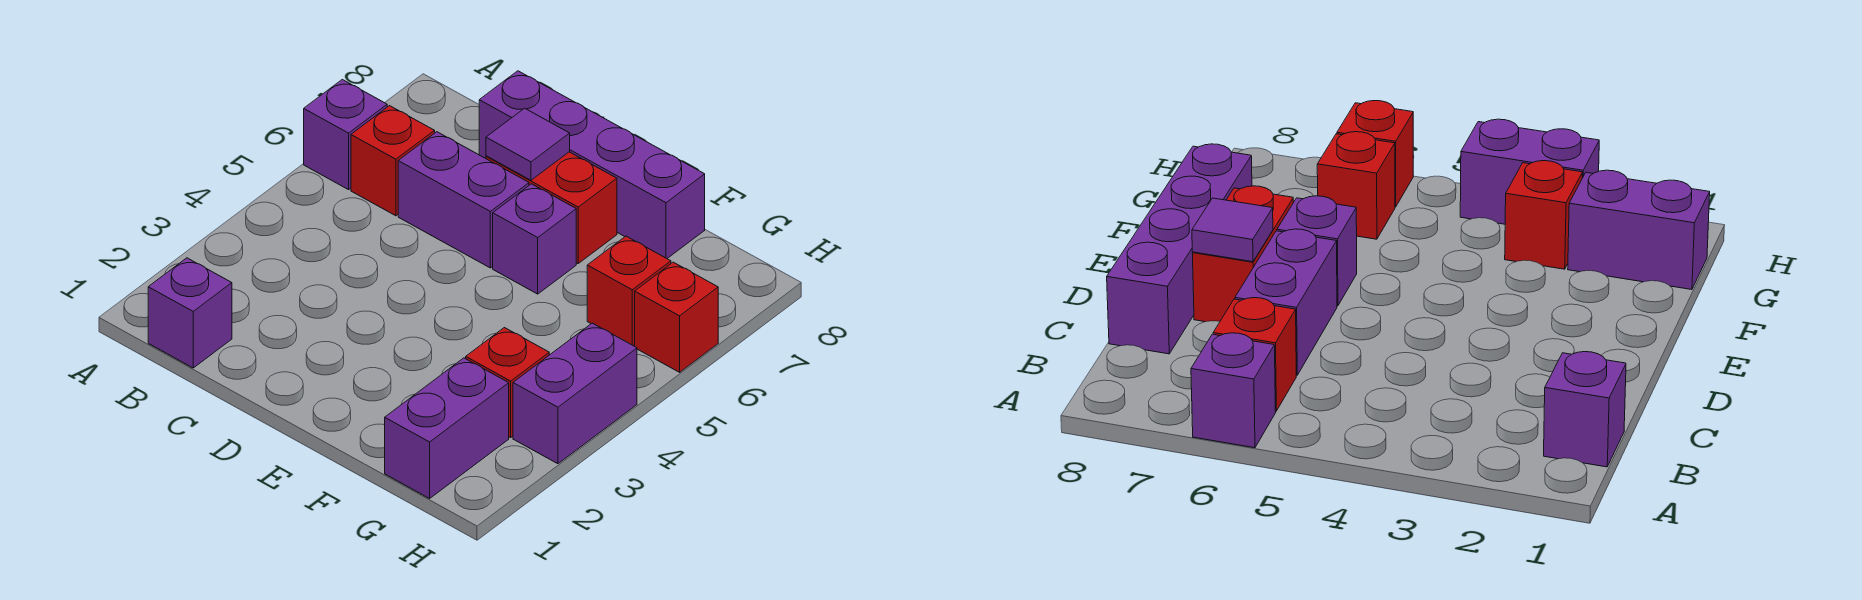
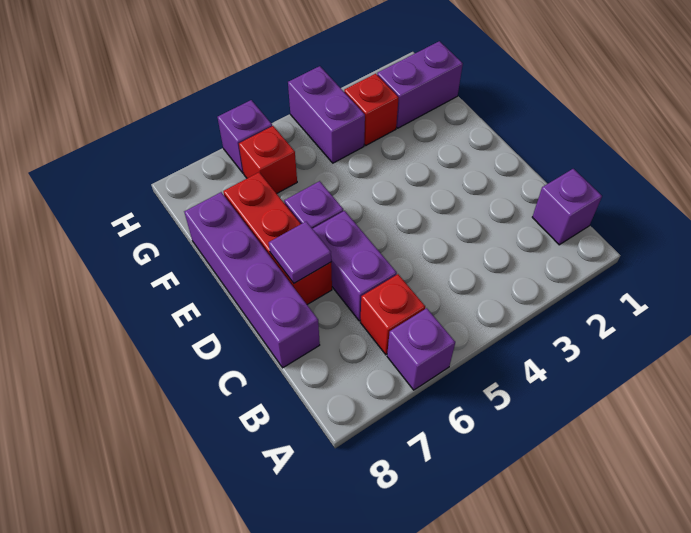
red brick D7:E7 level 1 -> red brick D7:F7 level 1
purple brick H3:H4 level 1 -> purple brick G4:H4 level 1
red brick H6 level 1 -> purple brick H6 level 1

